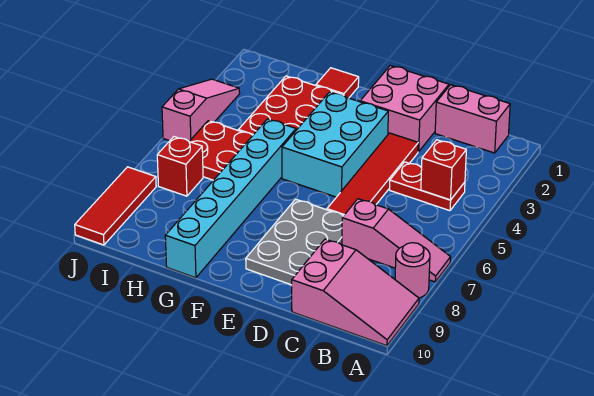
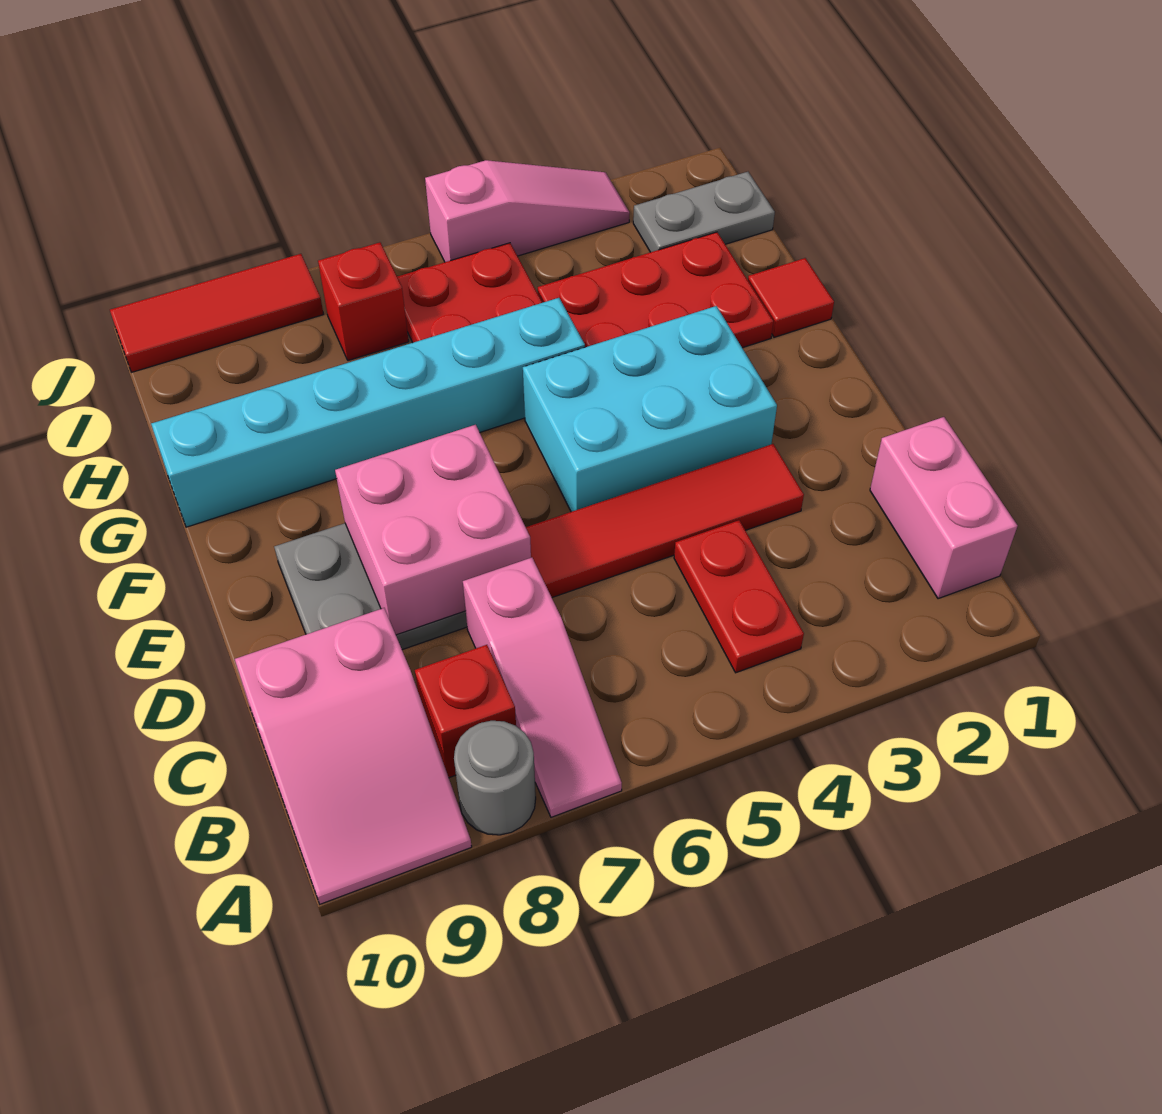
pink round brick A8 level 1 -> grey round brick A8 level 1
red brick B4 level 2 -> red brick B8 level 1
pink brick D1:E2 level 1 -> pink brick D7:E8 level 2
none -> grey plate I1:I2 level 1

